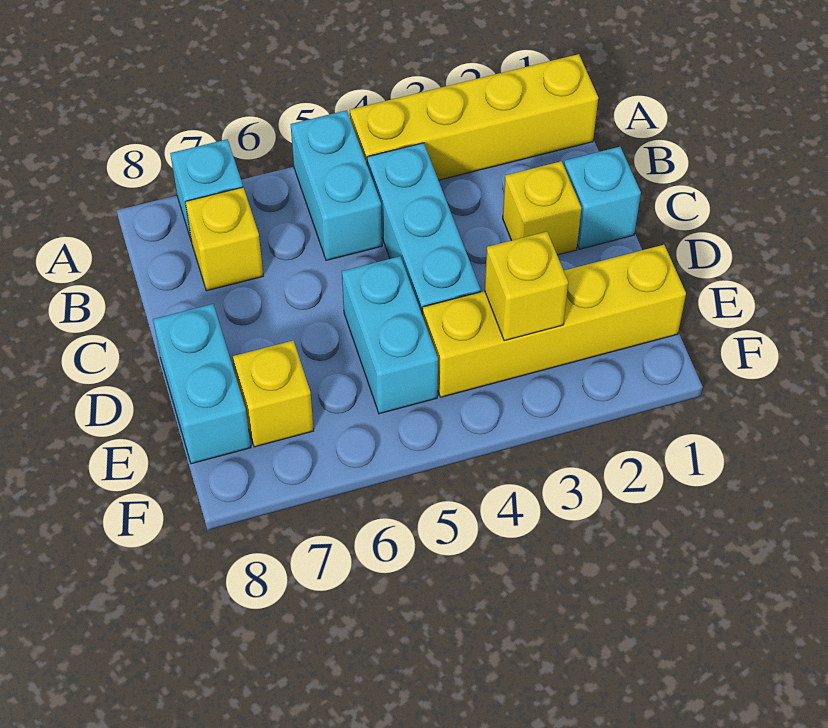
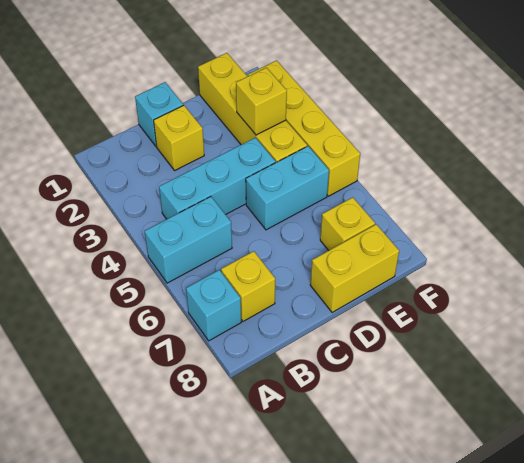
yellow brick A1:A4 level 1 -> yellow brick F2:F5 level 1
cyan brick D8:E8 level 1 -> yellow brick D8:E8 level 1

